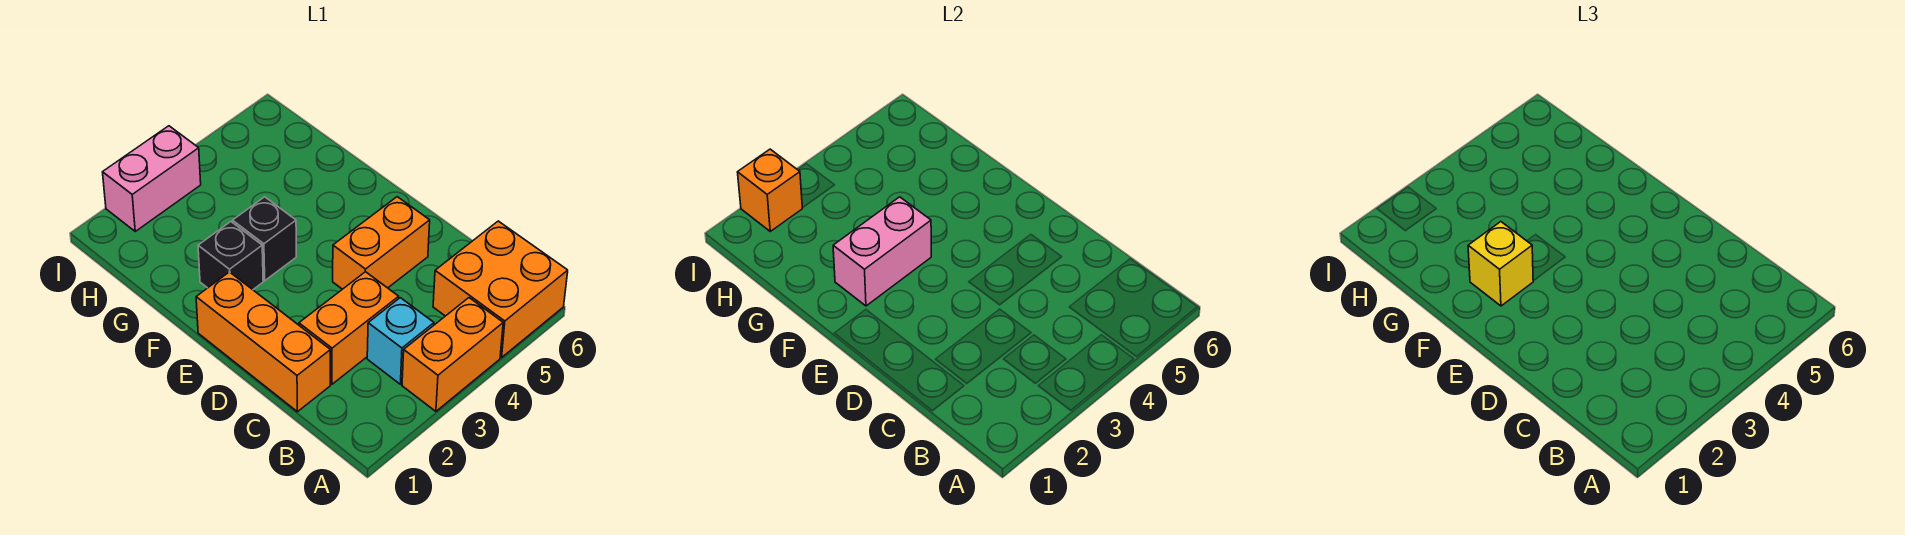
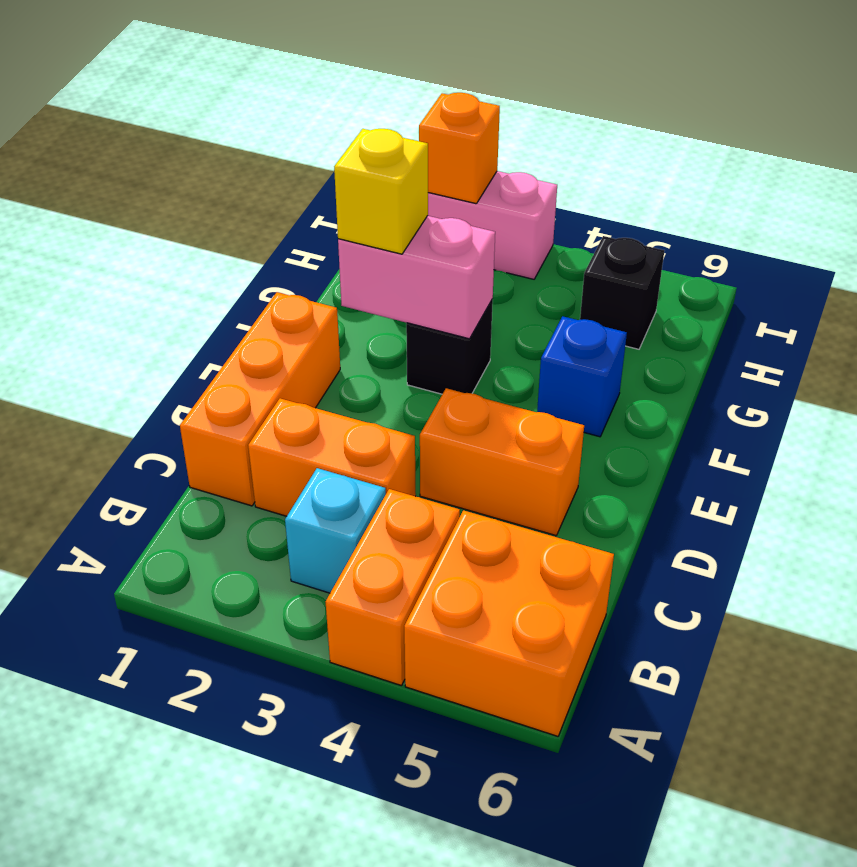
orange brick A3:A4 level 1 -> orange brick A4:B4 level 1
black brick F2 level 1 -> black brick H5 level 1
none -> blue brick F5 level 1

